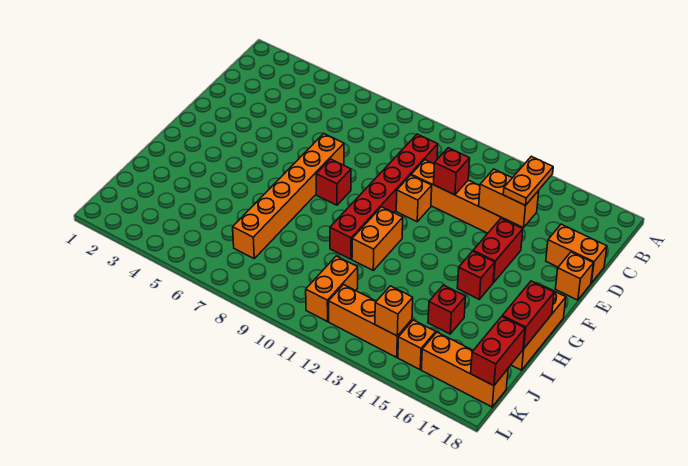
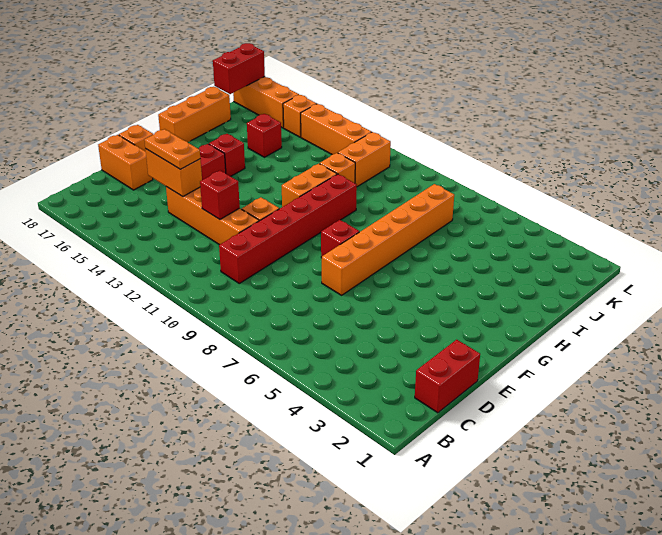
orange plate C15:D15 level 3 -> orange plate D14:D15 level 3
red brick H18:I18 level 2 -> red brick C1:D1 level 1
orange brick K14 level 2 -> orange brick I11 level 1

